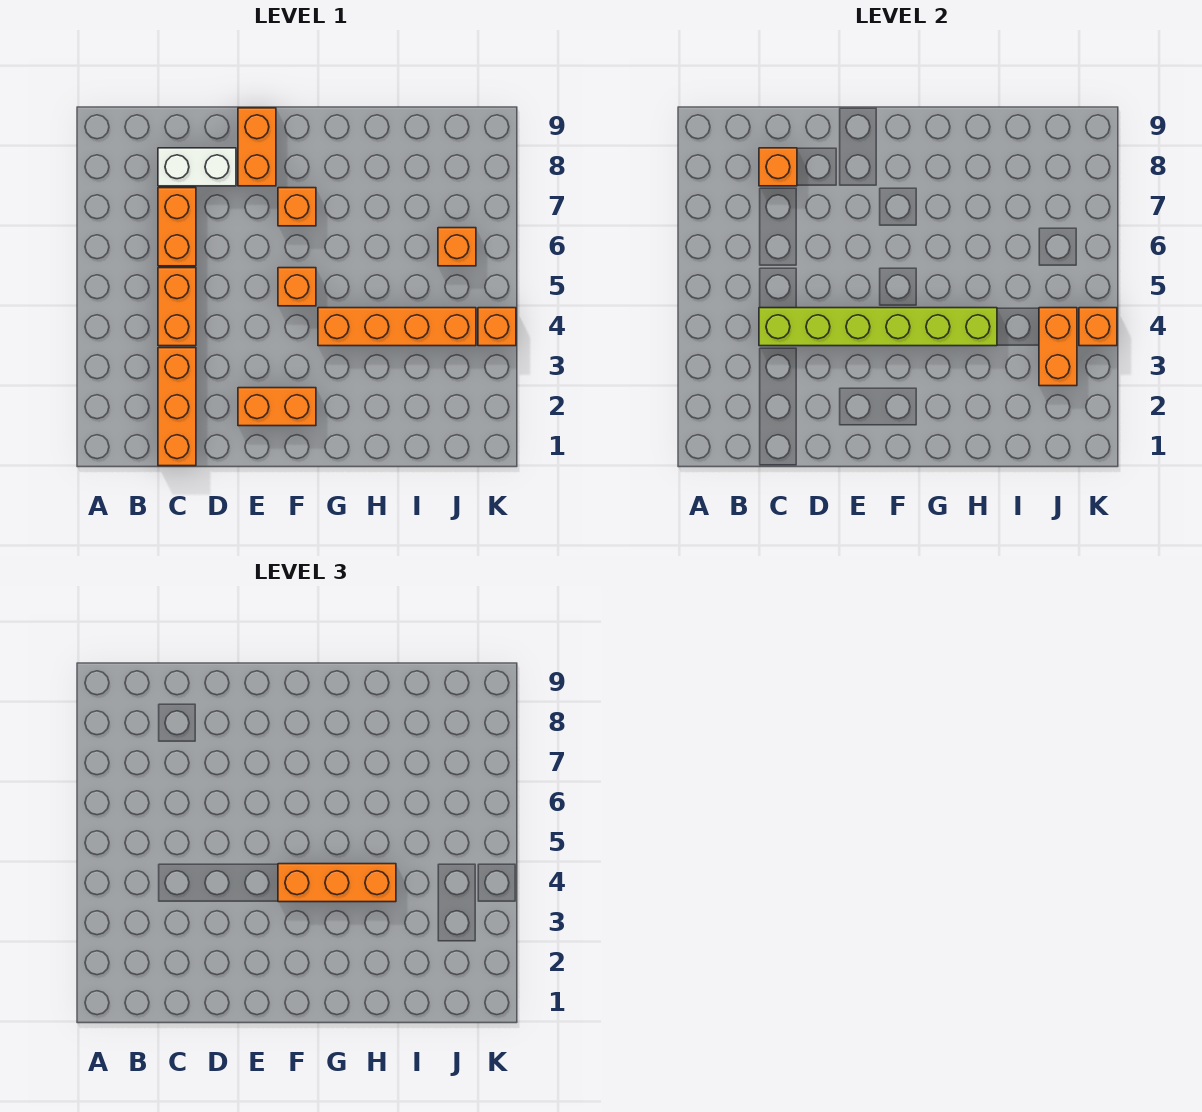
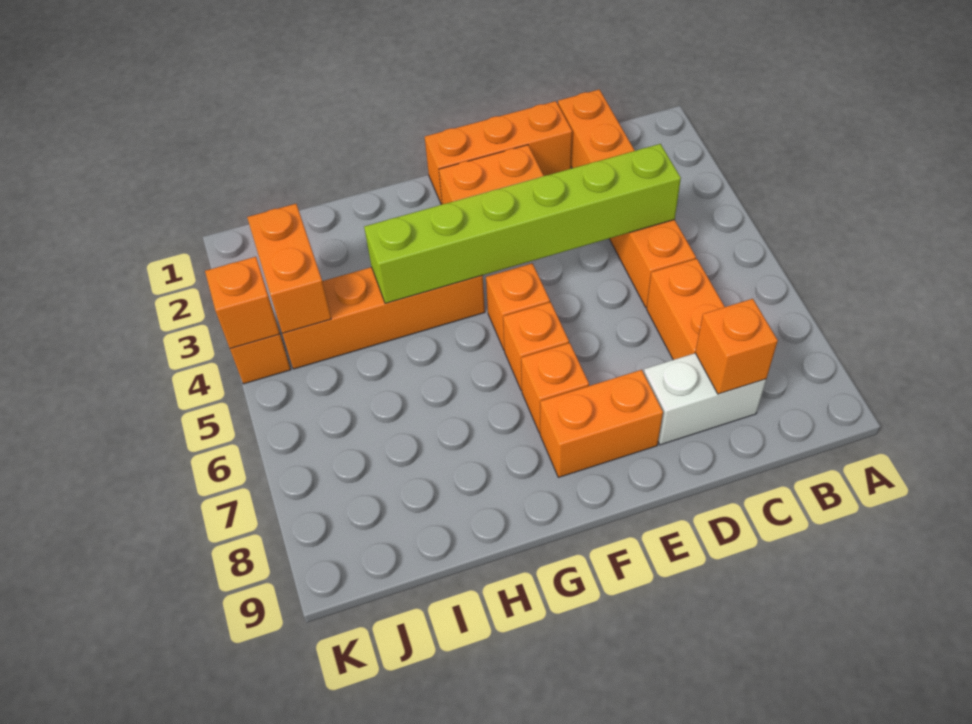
orange brick E8:E9 level 1 -> orange brick E8:F8 level 1
orange brick F4:H4 level 3 -> orange brick D1:F1 level 1
orange brick J6 level 1 -> orange brick F6 level 1

